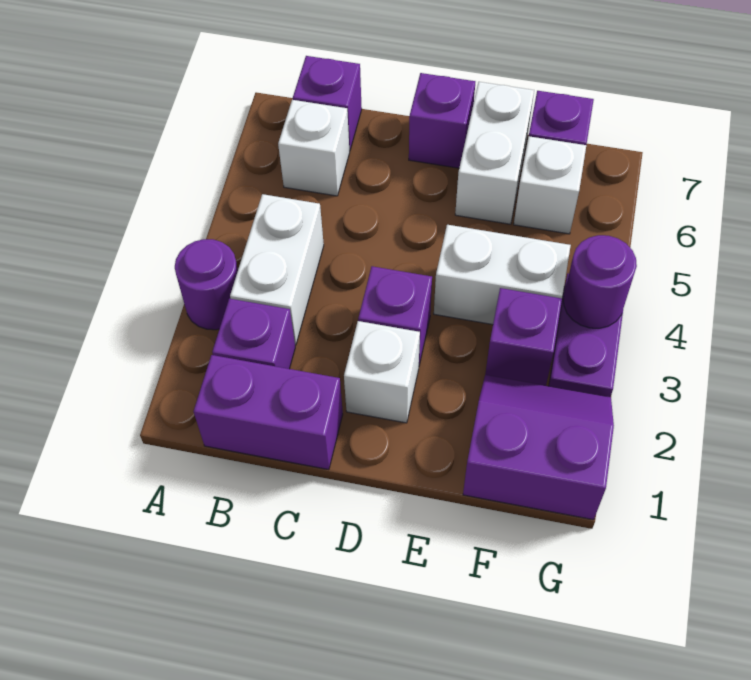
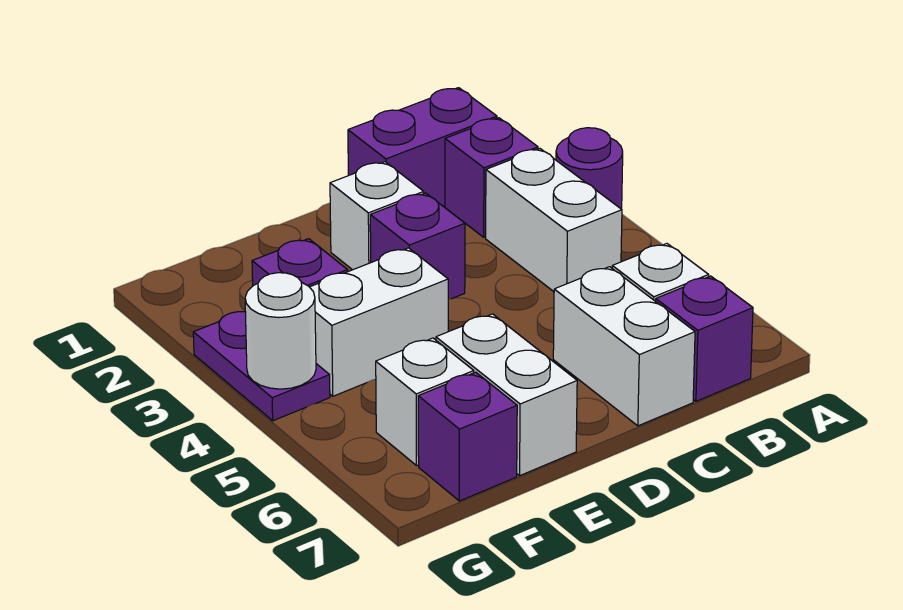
none -> white brick C6:C7 level 1
purple brick D7 level 1 -> none
purple slope F1:G2 level 1 top 1 -> none
purple round brick G4 level 2 -> white round brick G4 level 2

